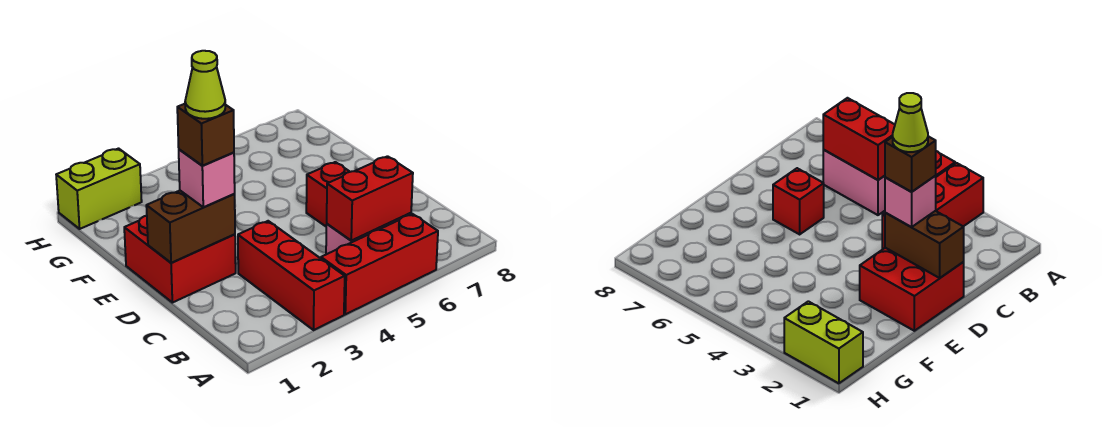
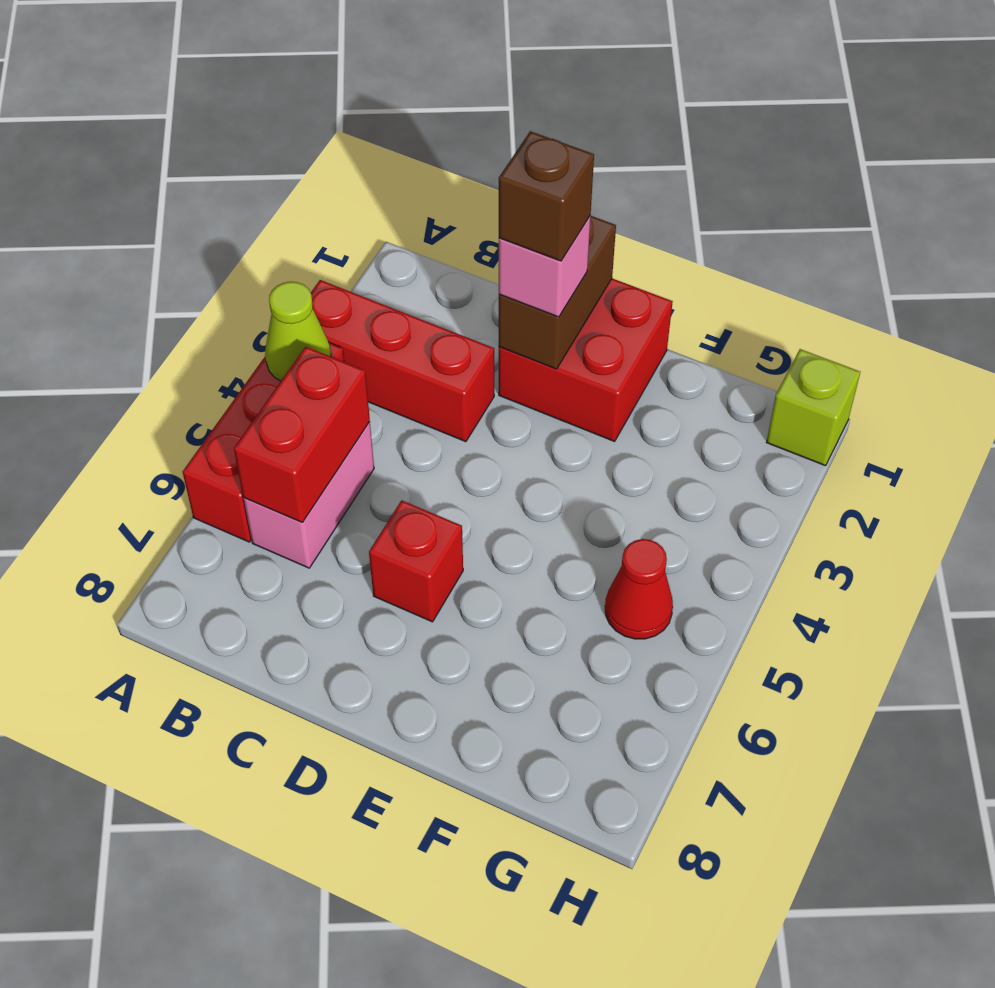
lime cone D2 level 5 -> lime cone A4 level 2
none -> red cone G5 level 1
lime brick H1:H2 level 1 -> lime brick H1 level 1

